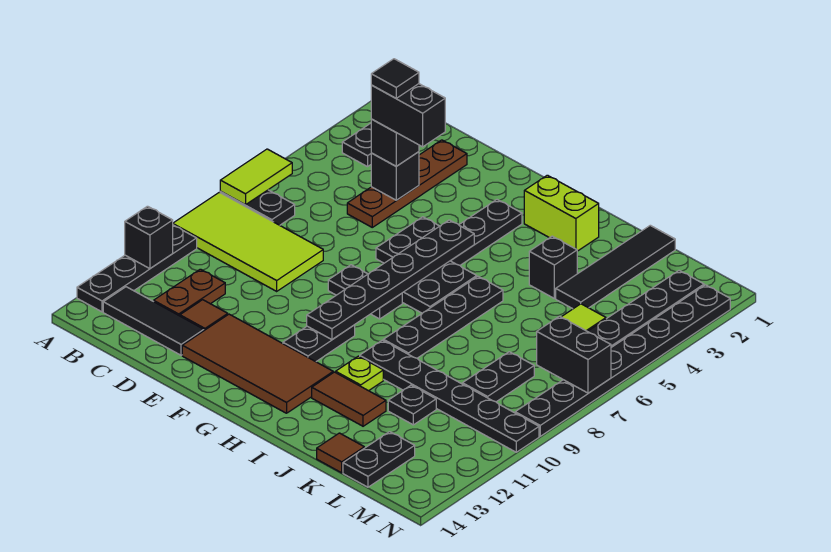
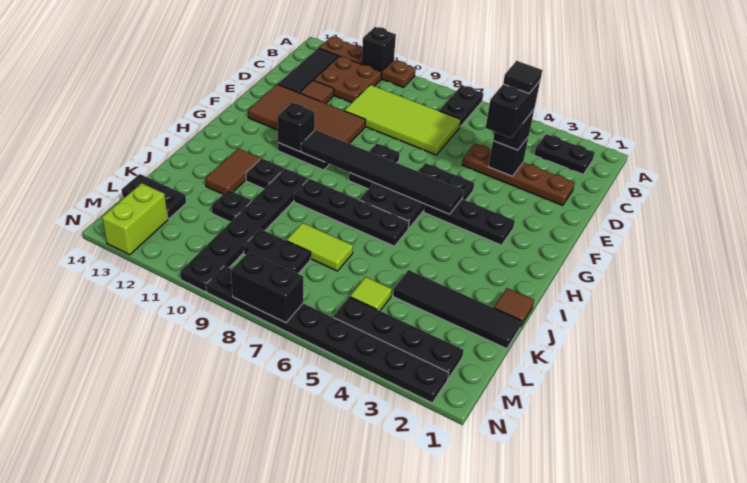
lime tile A6:A7 level 2 -> lime tile K7:K8 level 1
lime tile A8:D9 level 1 -> lime tile C7:D10 level 1
black plate A10:A13 level 1 -> brown plate A10:A13 level 1
brown plate C11:C12 level 1 -> brown plate B11:C12 level 1
brown tile E12:H13 level 1 -> brown tile E10:F13 level 1
black plate G5:G10 level 2 -> black tile G5:G10 level 2
lime brick H2:I2 level 1 -> lime brick M13:N13 level 1
lime plate I11 level 1 -> black plate I11 level 1
black brick J4 level 1 -> black brick G11 level 2
brown tile K14 level 1 -> brown tile J1 level 1
black brick M7:N7 level 2 -> black brick N7:N8 level 2

